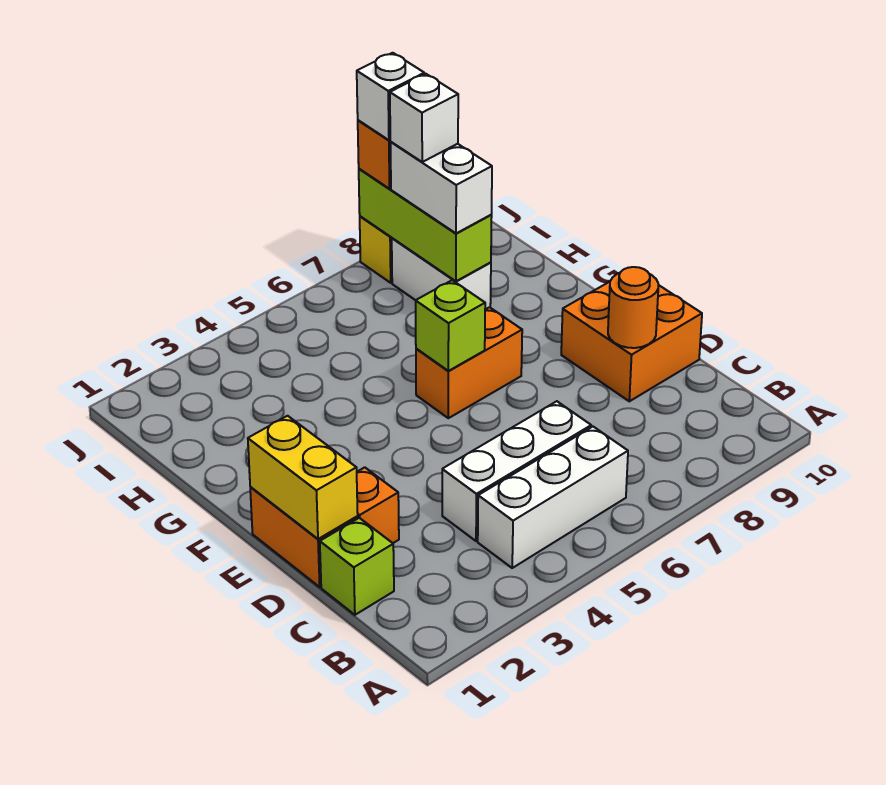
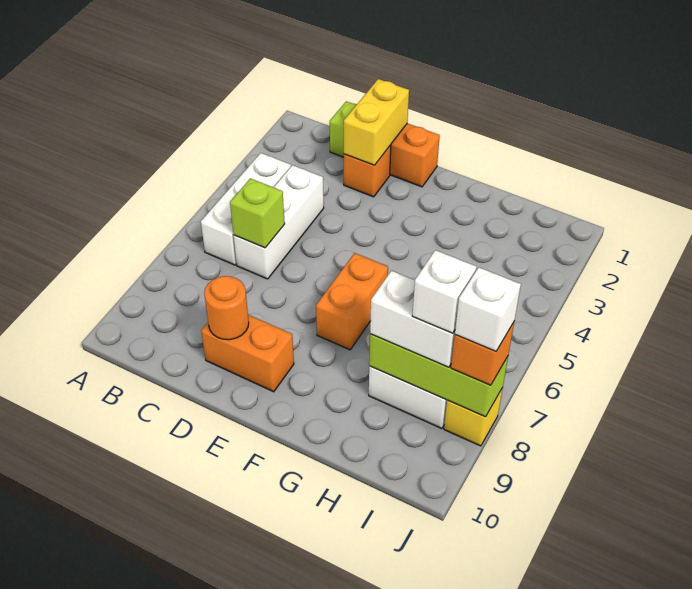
yellow brick D1:E1 level 2 -> yellow brick D1:D2 level 2
orange brick D9:E10 level 1 -> orange brick D9:E9 level 1
lime brick F6 level 2 -> lime brick C6 level 2

